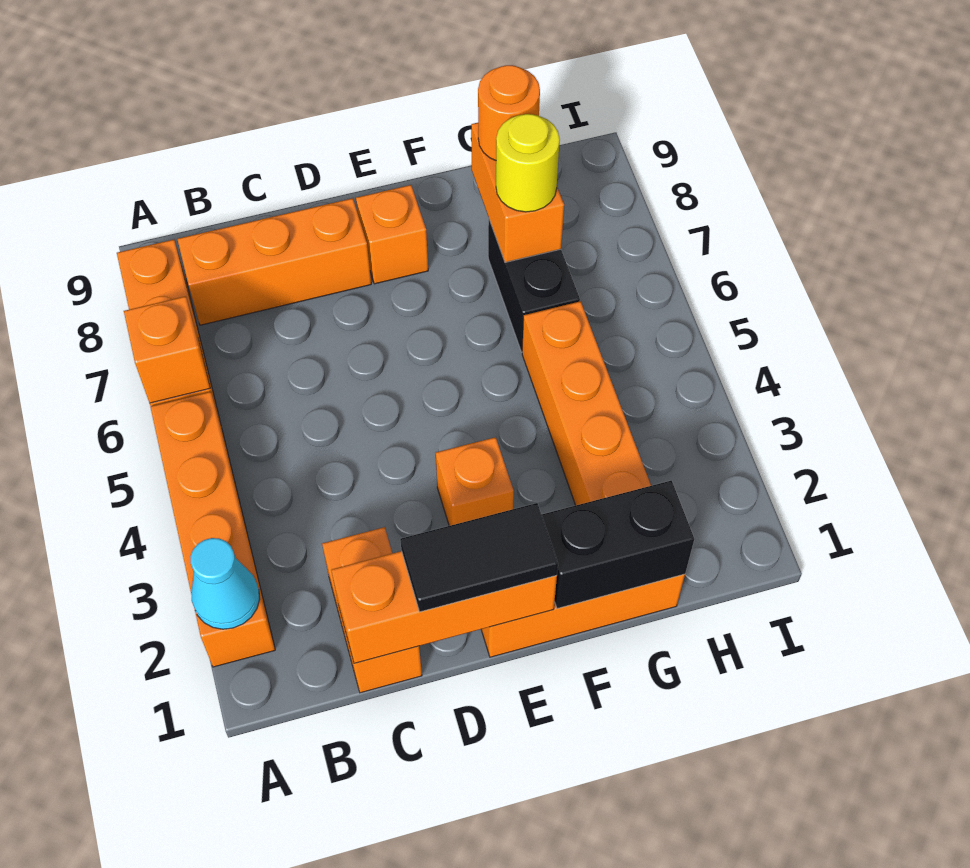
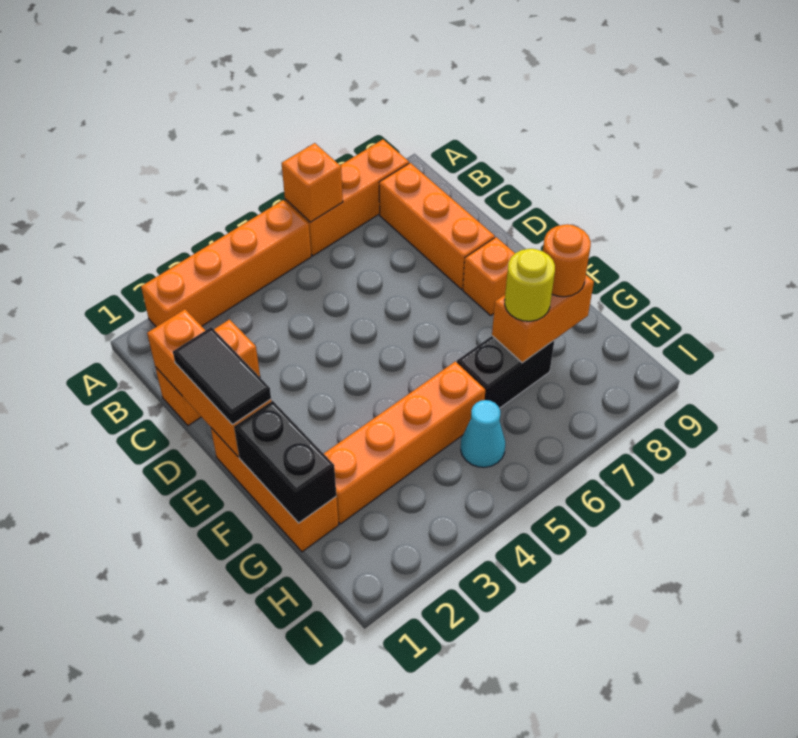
cyan cone A2 level 2 -> cyan cone H5 level 1
orange brick E3 level 1 -> none

